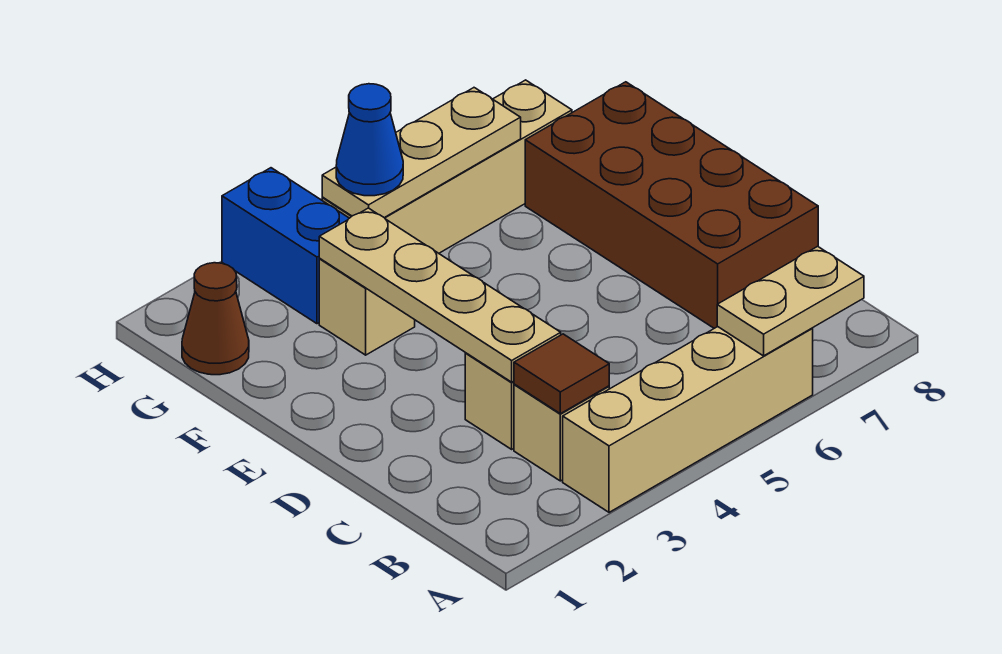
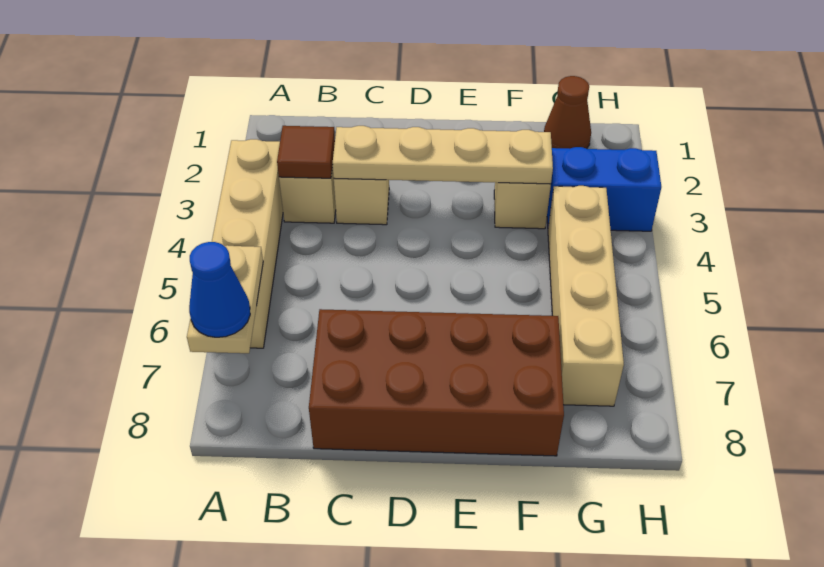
tan plate G4:G6 level 2 -> none
blue cone G4 level 3 -> blue cone A7 level 3

